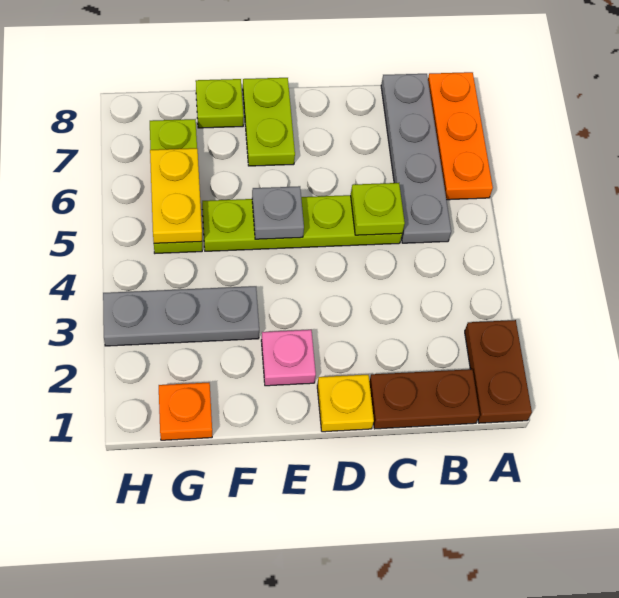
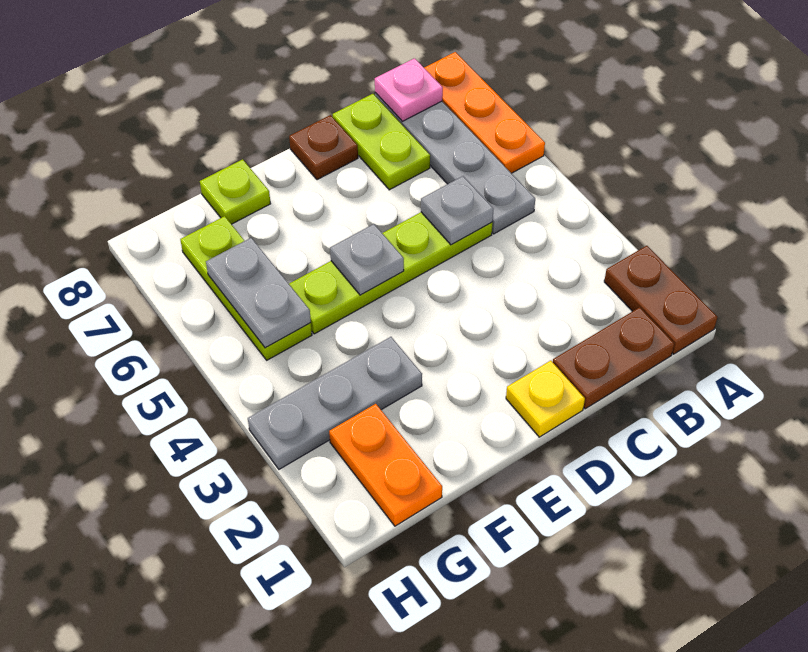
lime plate C5 level 2 -> grey plate C5 level 2
none -> brown plate D8 level 1
pink plate E2 level 1 -> pink plate B8 level 2
lime plate E7:E8 level 1 -> lime plate C7:C8 level 1
orange plate G1 level 1 -> orange plate G1:G2 level 1
yellow plate G5:G6 level 2 -> grey plate G5:G6 level 2

